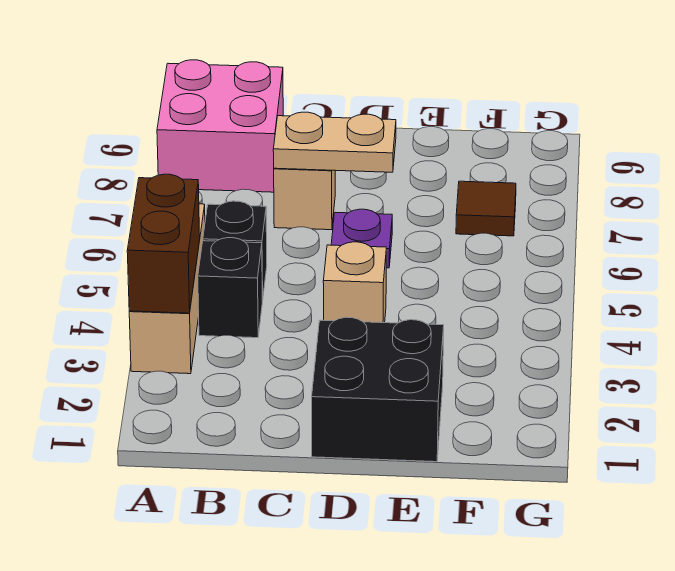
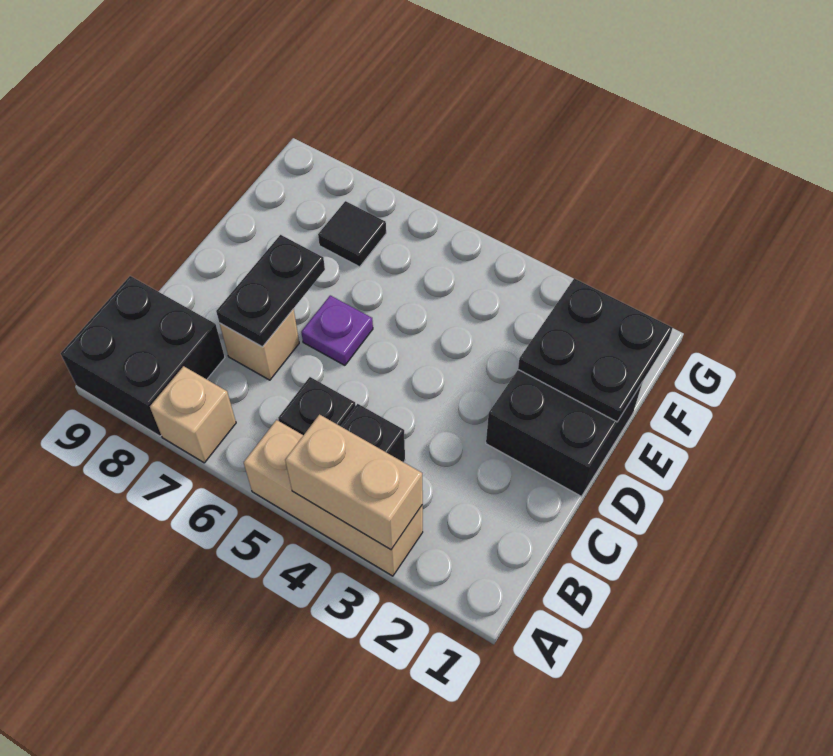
brown brick A3:A4 level 2 -> tan brick A3:A4 level 2
pink brick A8:B9 level 1 -> black brick A8:B9 level 1
tan plate C7:D7 level 2 -> black plate C7:D7 level 2
tan brick D4 level 1 -> tan brick A7 level 1
none -> black plate E1:F2 level 2
brown tile F7 level 1 -> black tile F7 level 1

